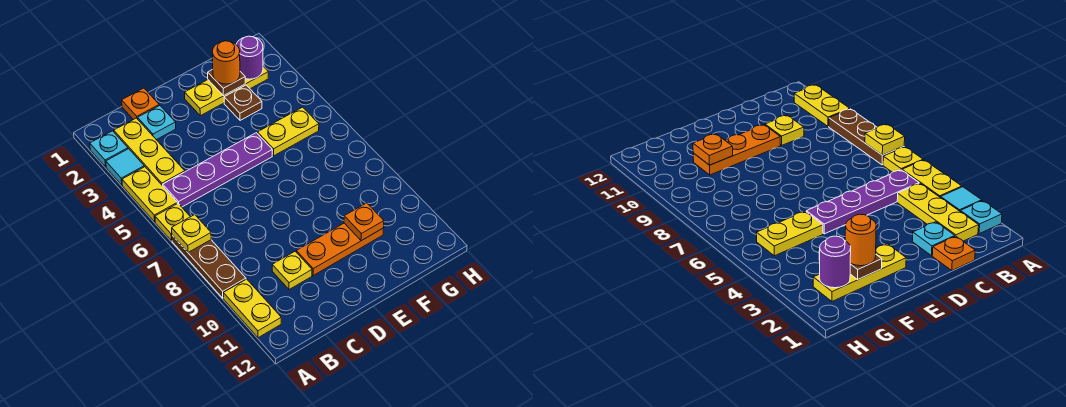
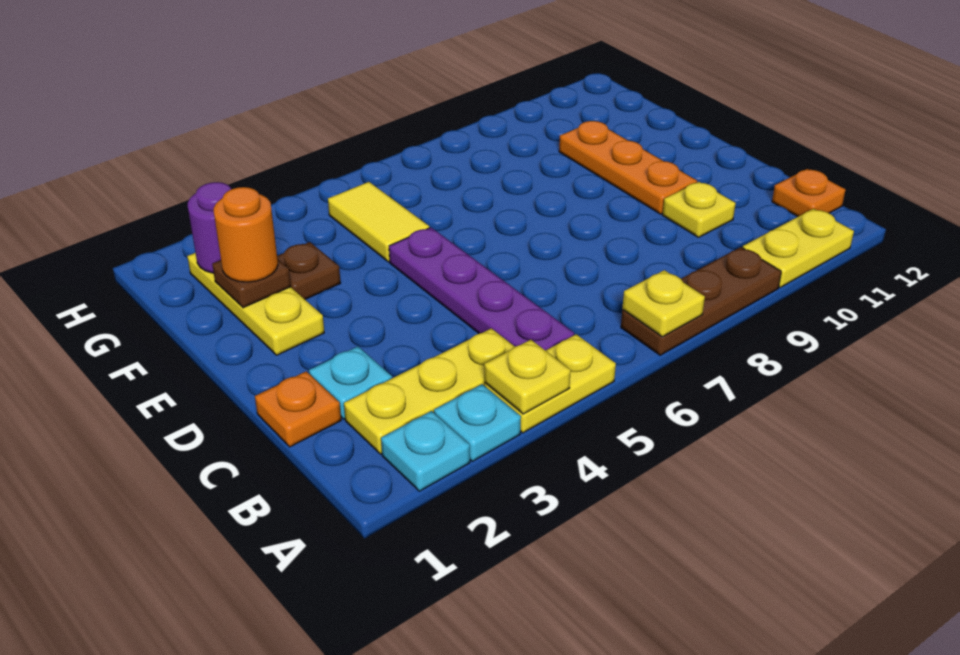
cyan tile A3 level 1 -> cyan plate A3 level 1
yellow plate A6 level 1 -> yellow plate A4 level 2
yellow plate F5:G5 level 1 -> yellow tile F5:G5 level 1
orange plate F10 level 2 -> orange plate B12 level 1

